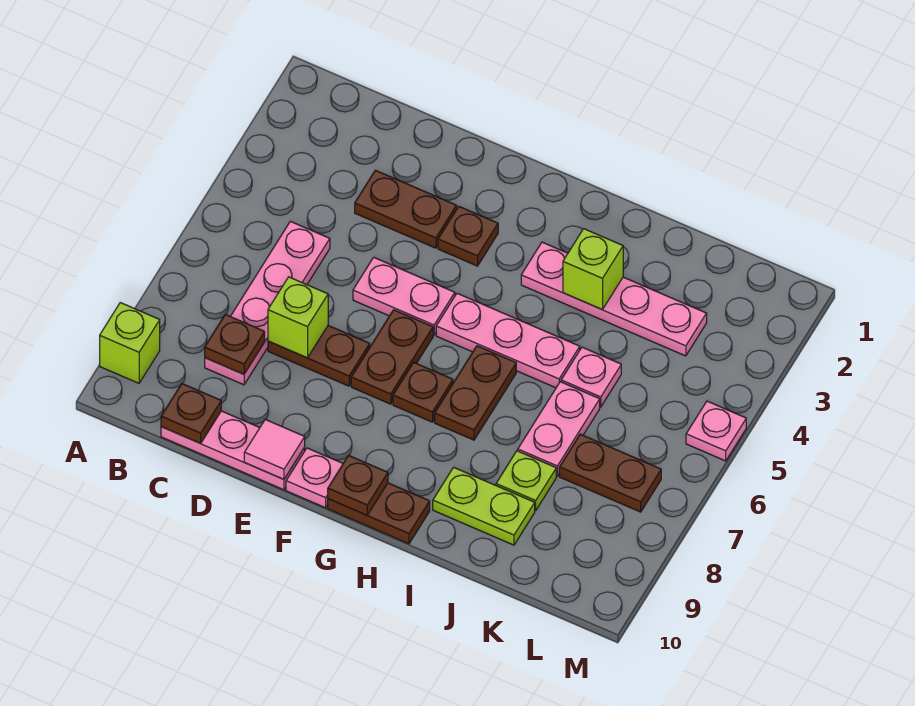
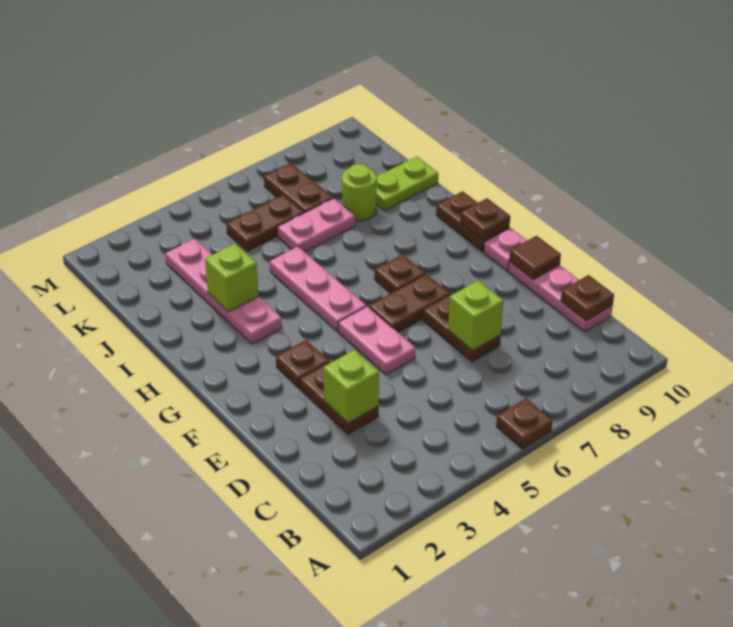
lime brick A9 level 1 -> lime brick D3 level 2
pink plate C5:C8 level 1 -> none
brown plate C8 level 2 -> brown plate A6 level 1
pink tile E10 level 2 -> brown tile E10 level 2
brown plate H6:H7 level 1 -> brown plate K5:K6 level 1
lime plate I9:J9 level 1 -> lime plate J9:J10 level 1
pink plate J5 level 1 -> none
lime plate J8 level 1 -> lime round brick J8 level 1
pink plate M5 level 1 -> none

